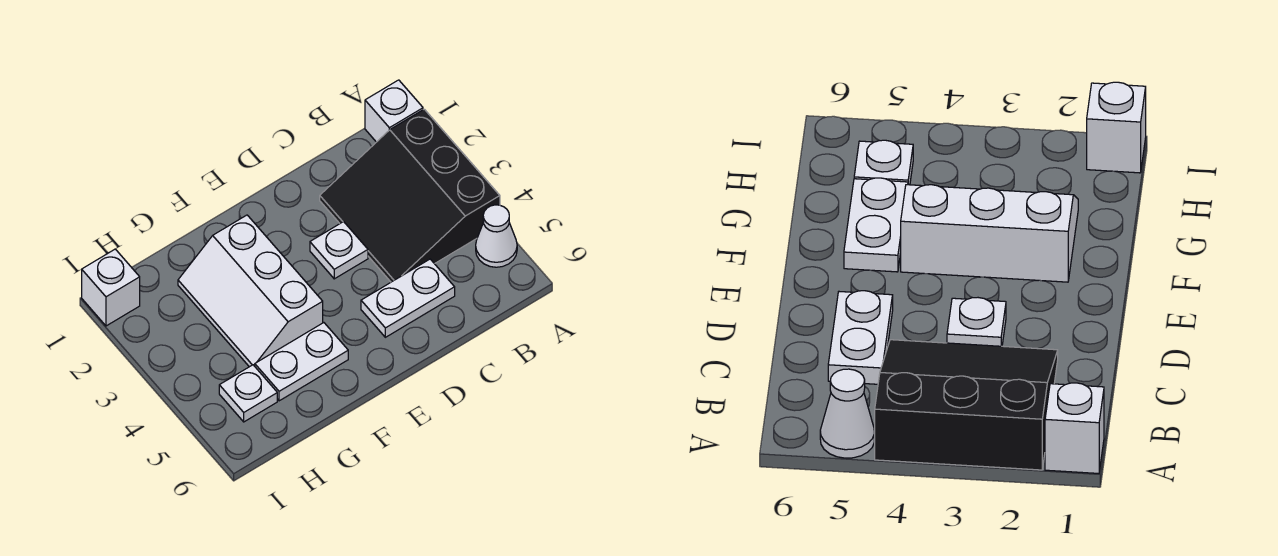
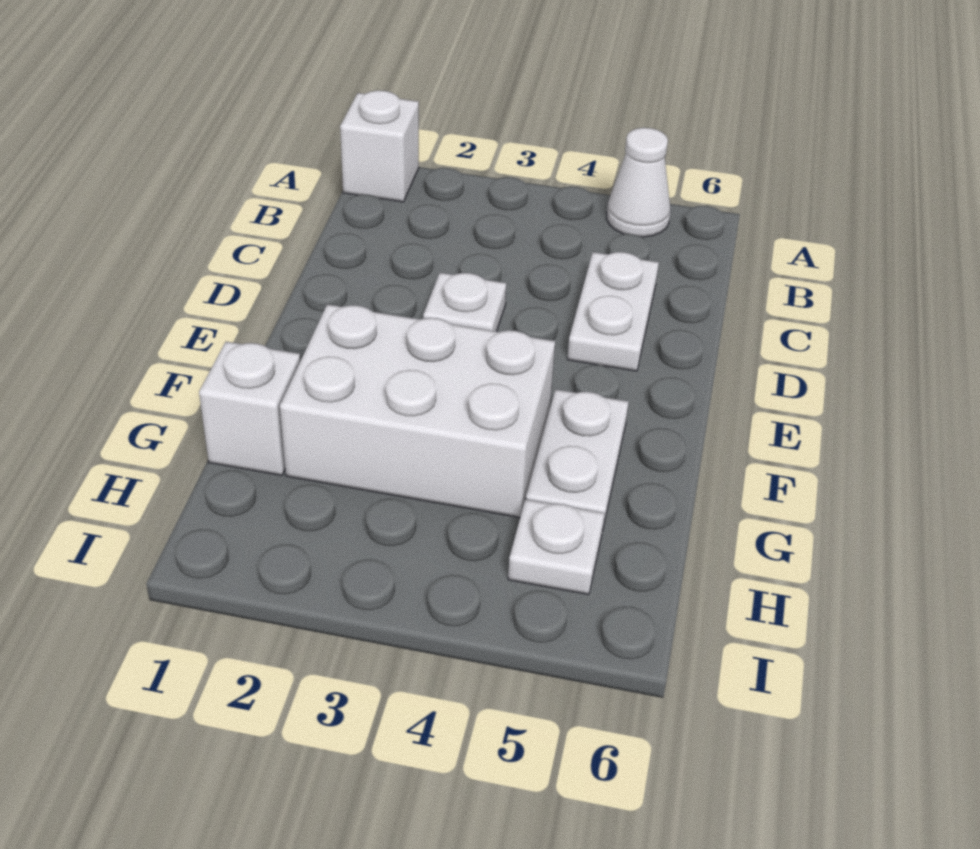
black slope A2:C4 level 1 top A -> none
white slope F2:G4 level 1 top F -> white brick F2:G4 level 1
white brick I1 level 1 -> white brick G1 level 1

